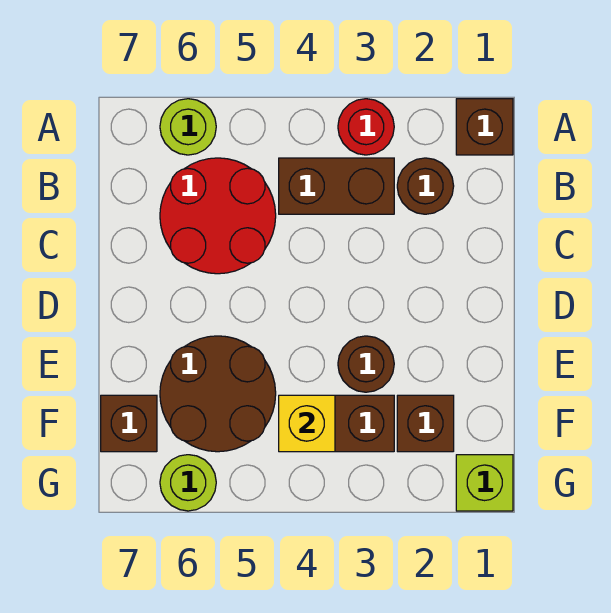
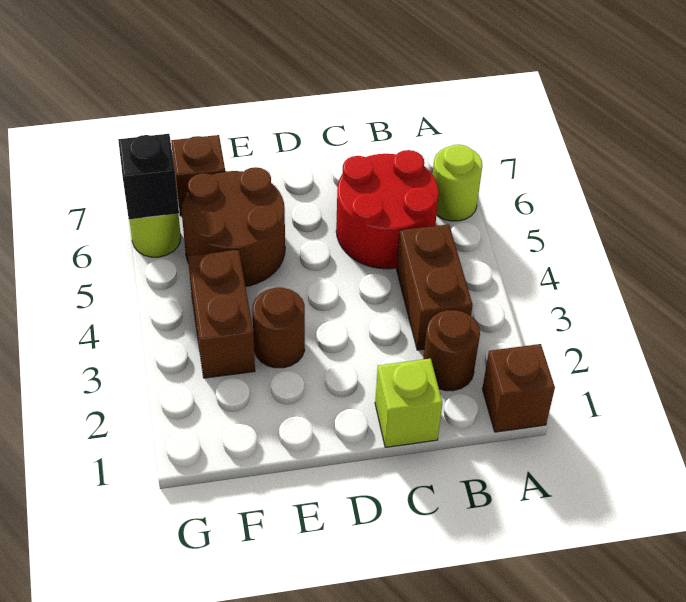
red round brick A3 level 1 -> none
brown brick F2 level 1 -> none
yellow brick F4 level 2 -> none
lime brick G1 level 1 -> lime brick C1 level 1
none -> black brick G6 level 2

